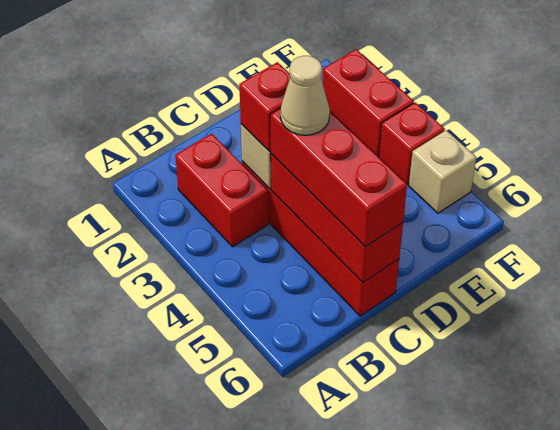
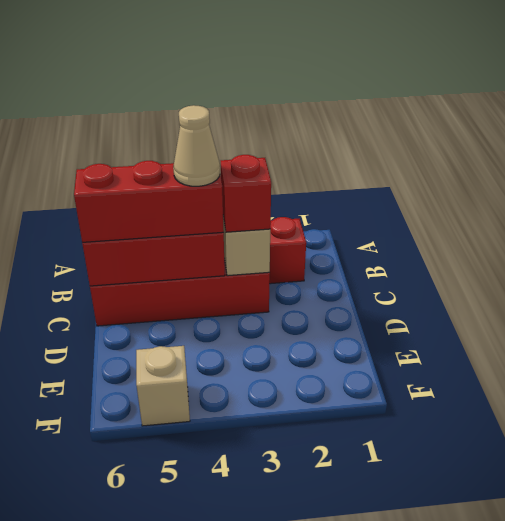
red brick F2:F3 level 1 -> none
red brick F4 level 1 -> none

